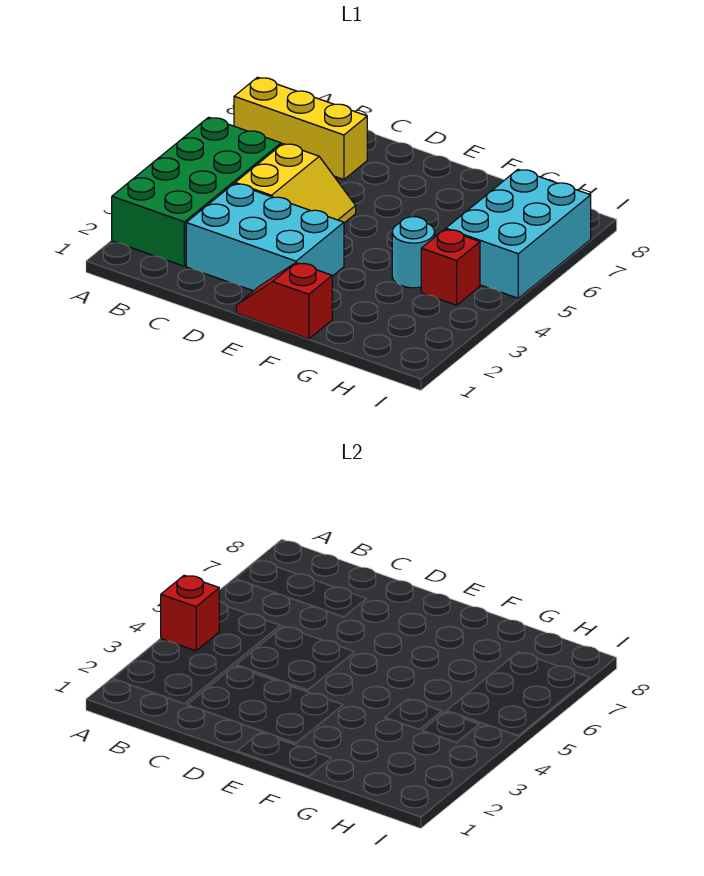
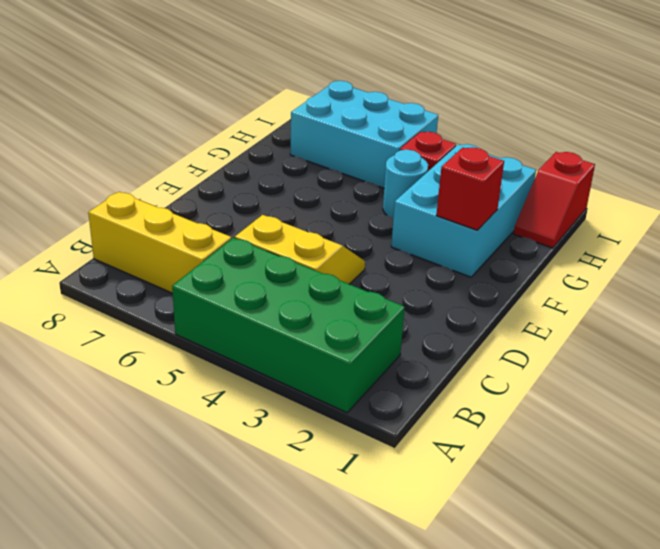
red brick A4 level 2 -> red brick F2 level 2
yellow brick A7:C7 level 1 -> yellow brick B6:B8 level 1
cyan brick C2:E3 level 1 -> cyan brick F2:H3 level 1
red slope E1:F1 level 1 top F -> red slope H1:I1 level 1 top I

